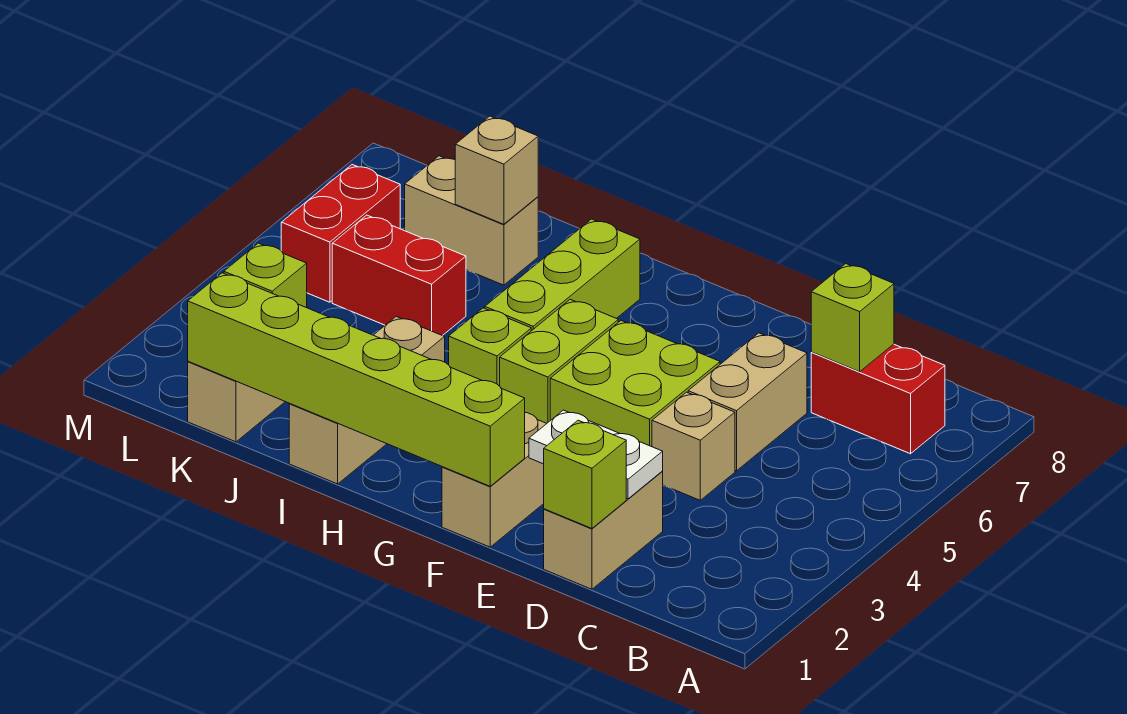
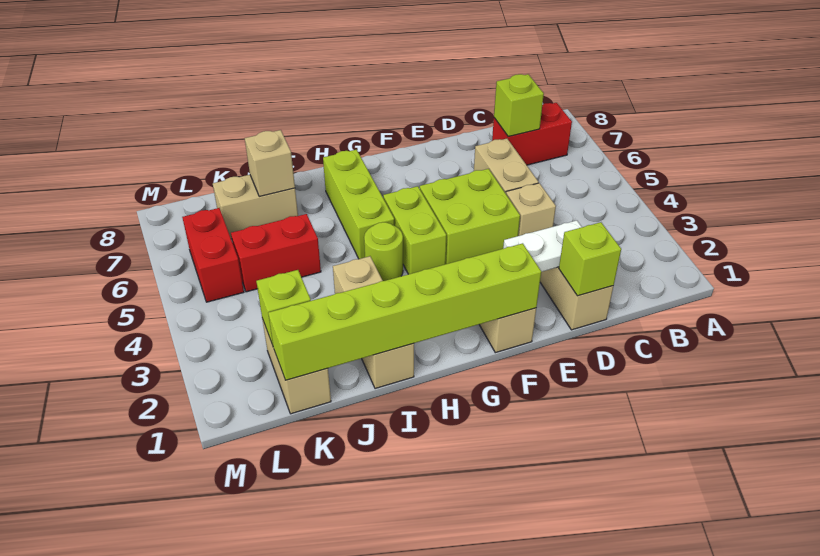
lime brick H4 level 1 -> lime round brick H4 level 1

